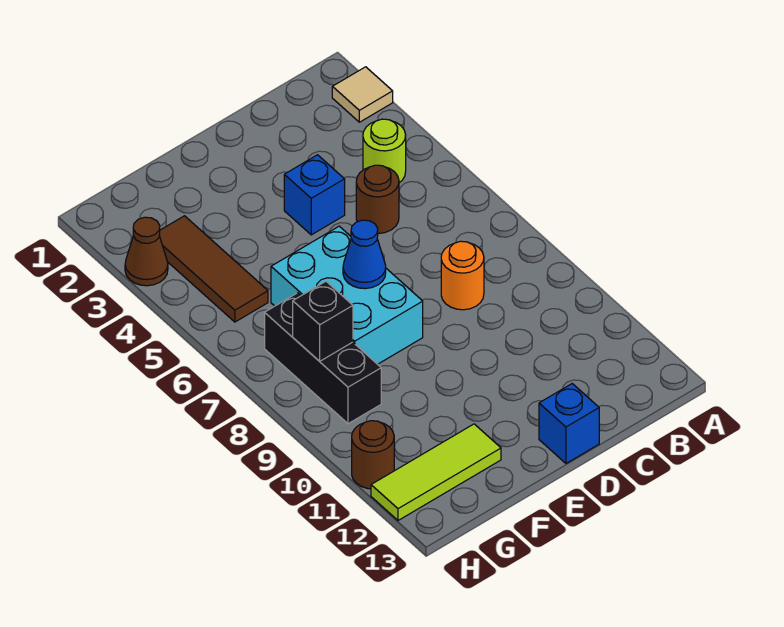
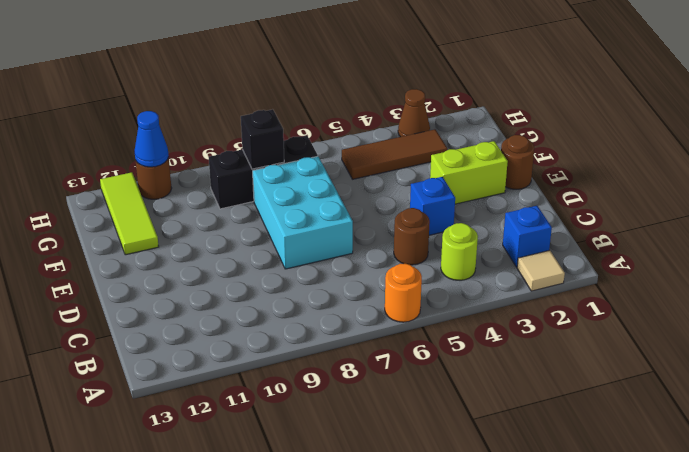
orange round brick C8 level 1 -> orange round brick A6 level 1
blue brick D13 level 1 -> blue brick B2 level 1
none -> brown round brick E1 level 1
none -> lime brick E2:E3 level 1
cyan brick E6:F8 level 1 -> cyan brick D7:F8 level 1
blue cone E7 level 2 -> blue cone H11 level 2

